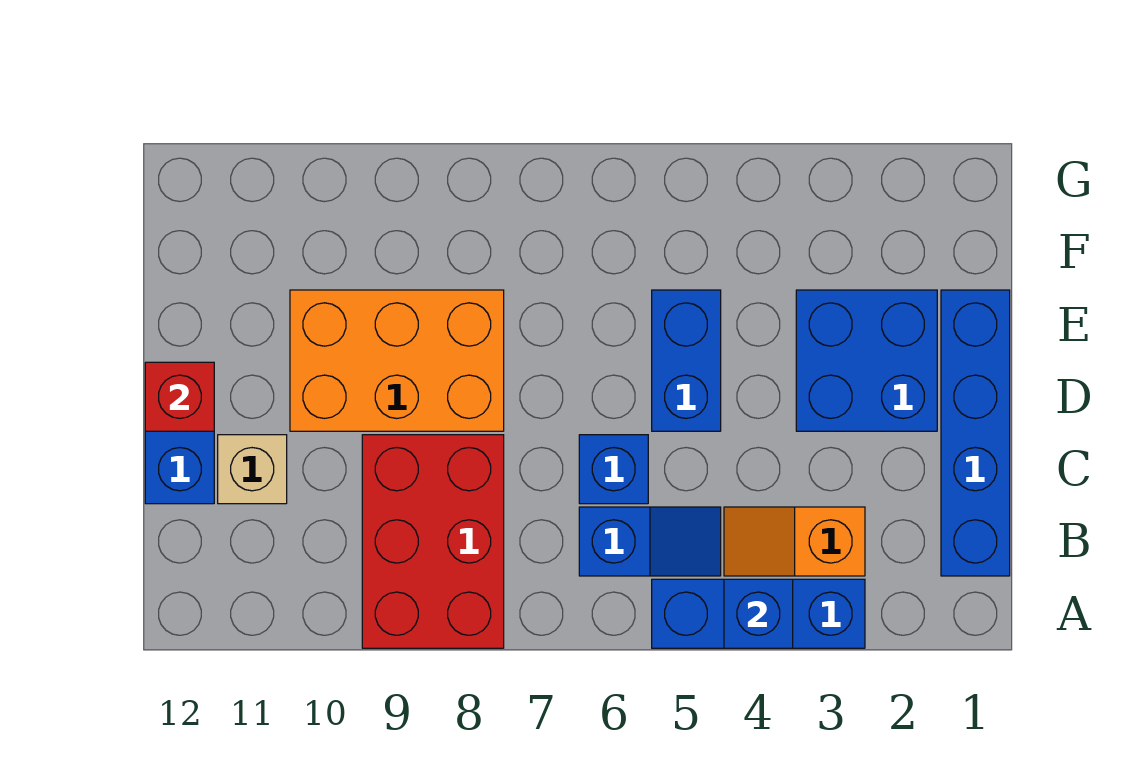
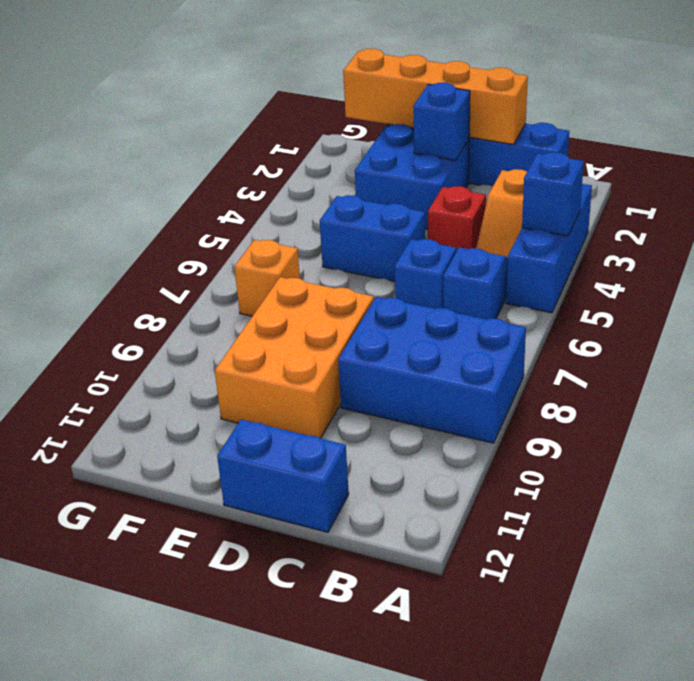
red brick A8:C9 level 1 -> blue brick A8:C9 level 1
none -> orange brick C1:F1 level 2
tan brick C11 level 1 -> none
none -> blue brick D2 level 2
red brick D12 level 2 -> red brick C4 level 1
none -> orange brick F7 level 1

